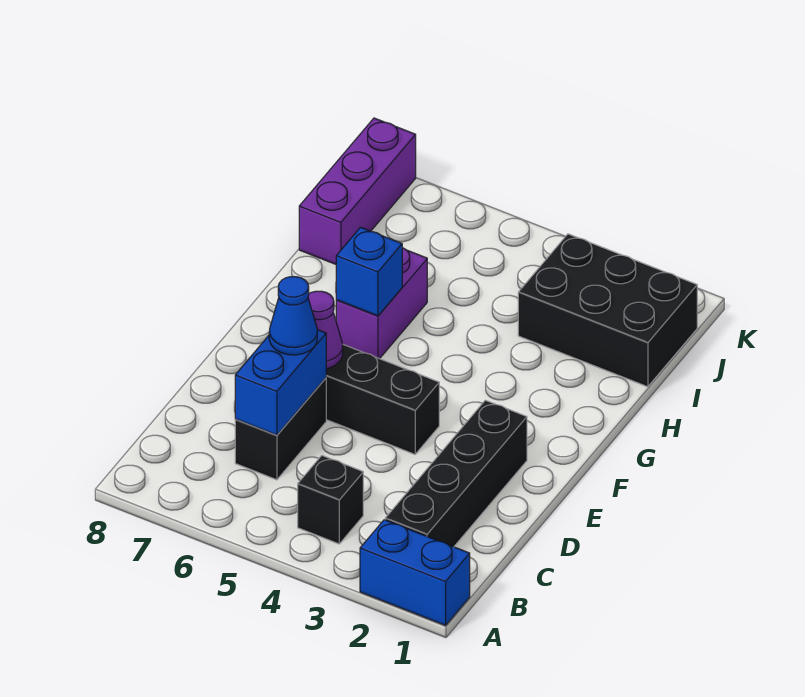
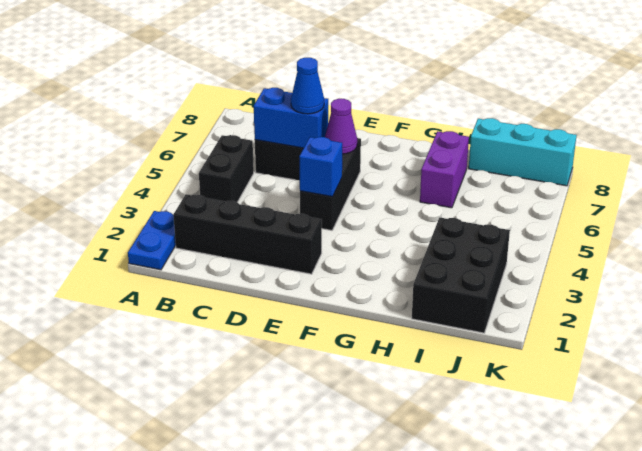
blue brick A1:A2 level 1 -> blue plate A1:A2 level 1
black brick B4 level 1 -> black brick B4:B5 level 1
purple brick G6:H6 level 1 -> purple brick H6:H7 level 1
blue brick G6 level 2 -> blue brick E4 level 2
purple brick I8:K8 level 1 -> cyan brick I8:K8 level 1

